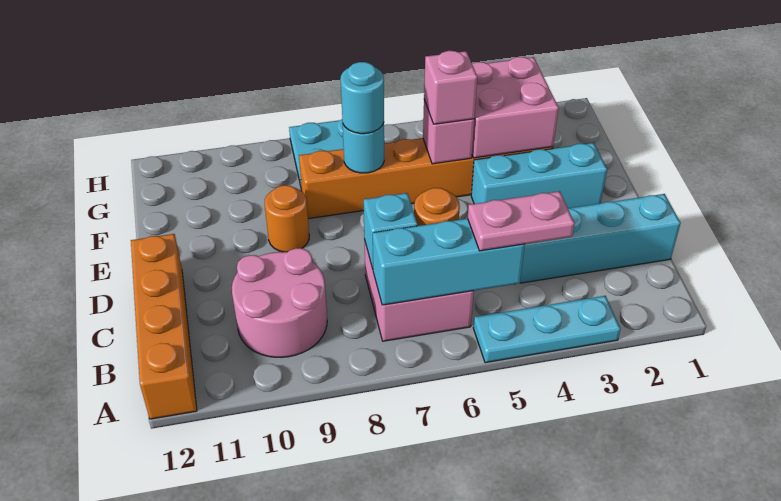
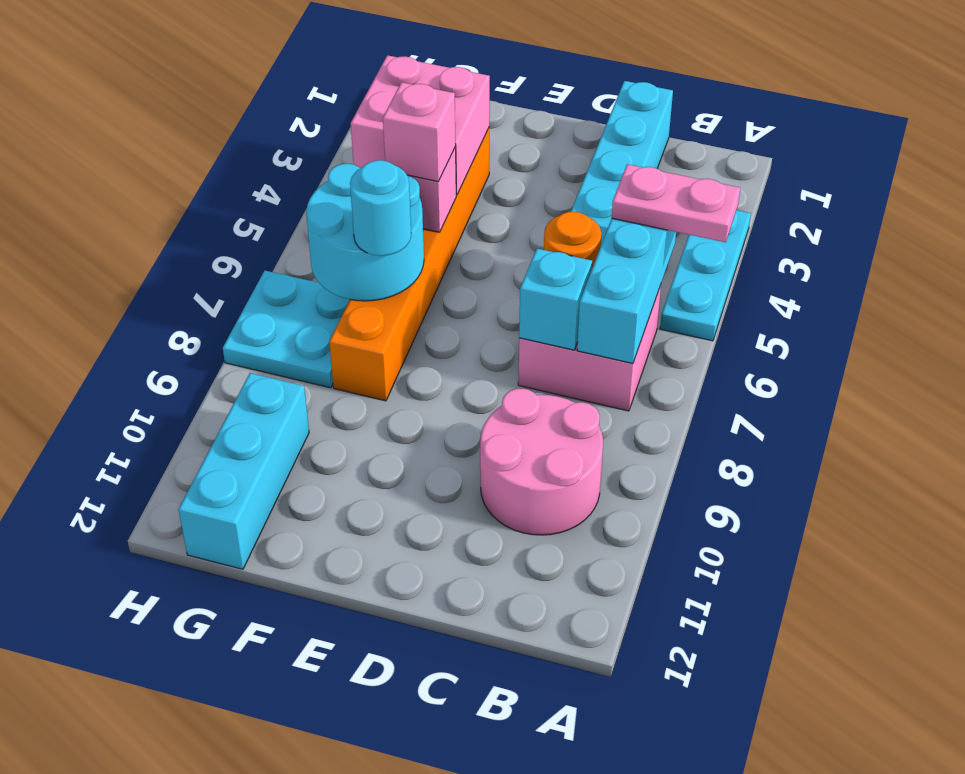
orange brick A12:D12 level 1 -> none
pink plate B4:B5 level 3 -> pink plate A5:B5 level 3
cyan brick E2:E4 level 1 -> cyan brick G10:G12 level 1
orange round brick E9 level 1 -> none
cyan round brick F7 level 2 -> cyan round brick F6:G7 level 2

